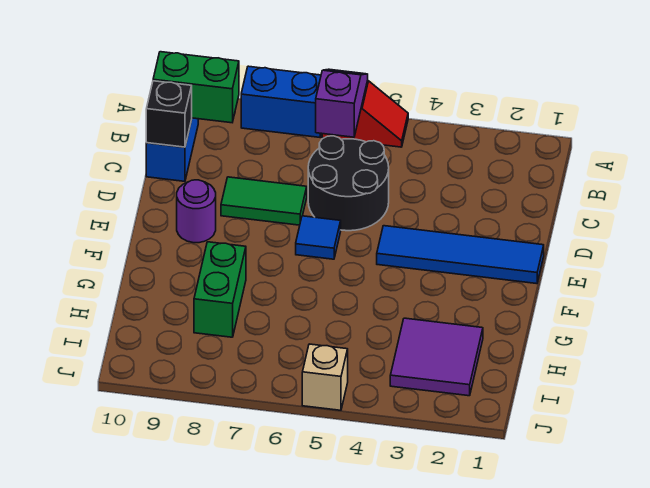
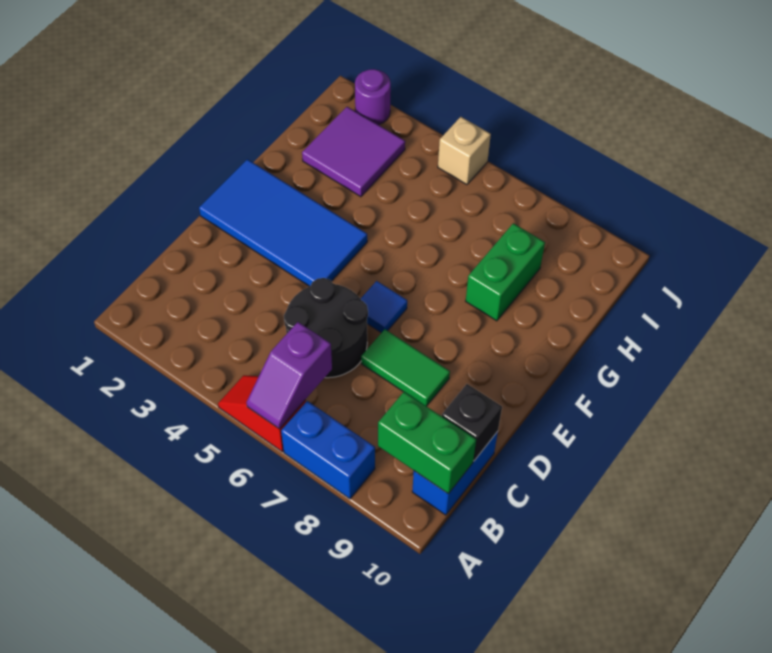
blue tile E1:E4 level 1 -> blue tile E1:F4 level 1
purple round brick E9 level 1 -> purple round brick J2 level 1

